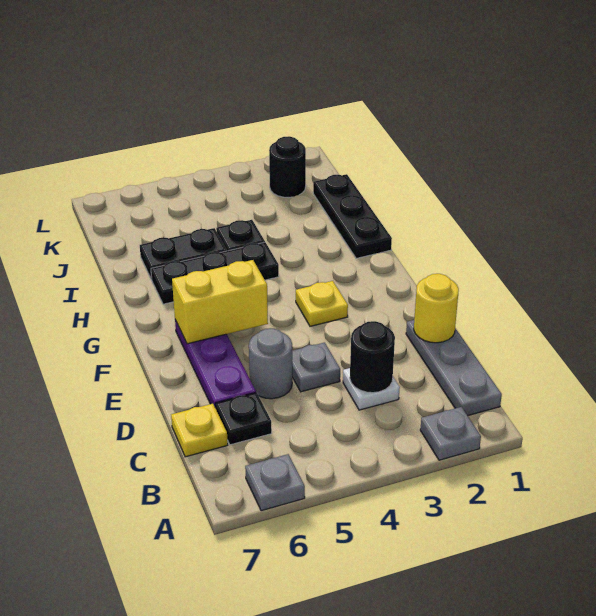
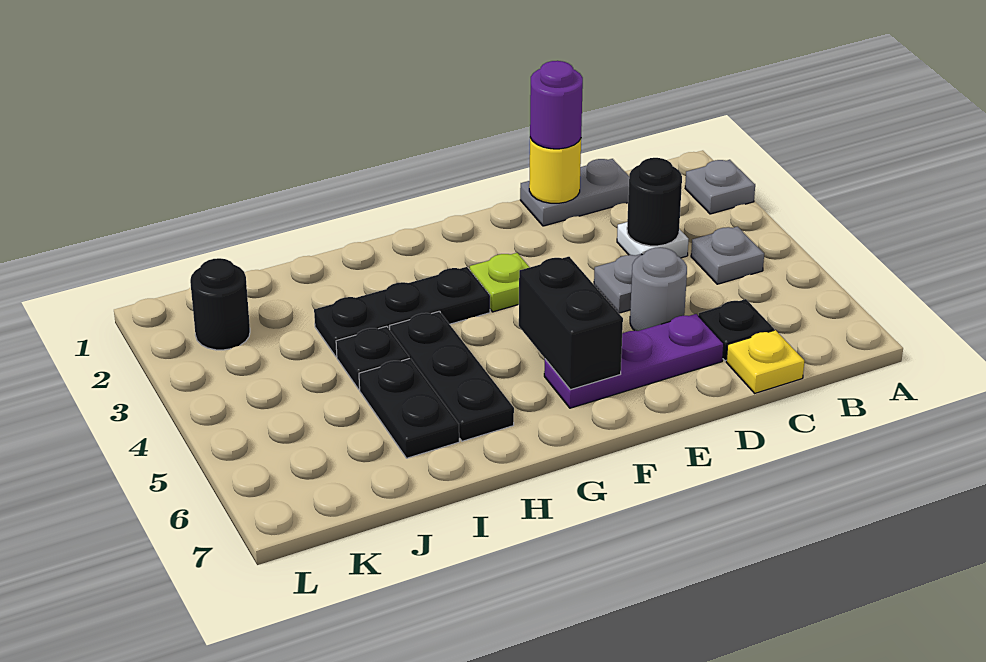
grey plate A6 level 1 -> grey plate B4 level 1
grey plate B1:D1 level 1 -> grey plate C1:D1 level 1
none -> purple round brick D1 level 3
yellow plate F3 level 1 -> lime plate F3 level 1
yellow brick F5:F6 level 2 -> black brick F5:F6 level 2
black plate H1:J1 level 1 -> black plate G3:I3 level 1

